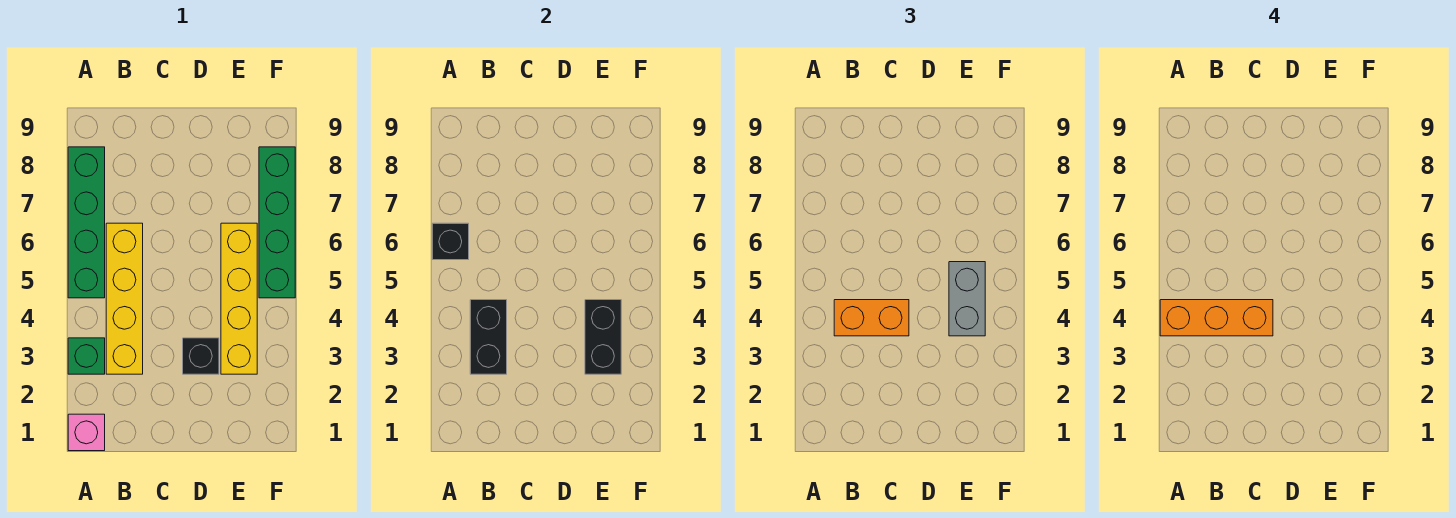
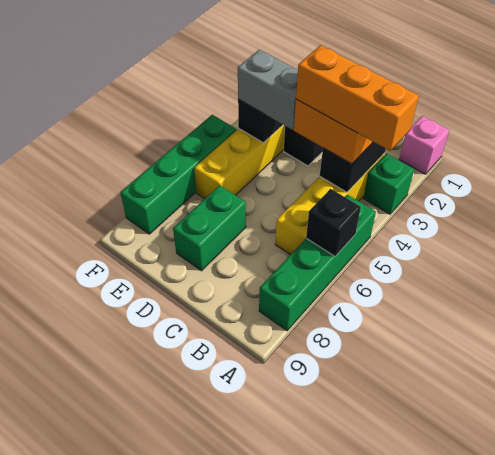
none -> green brick D7:D8 level 1
grey brick E4:E5 level 3 -> grey brick D4:E4 level 3

